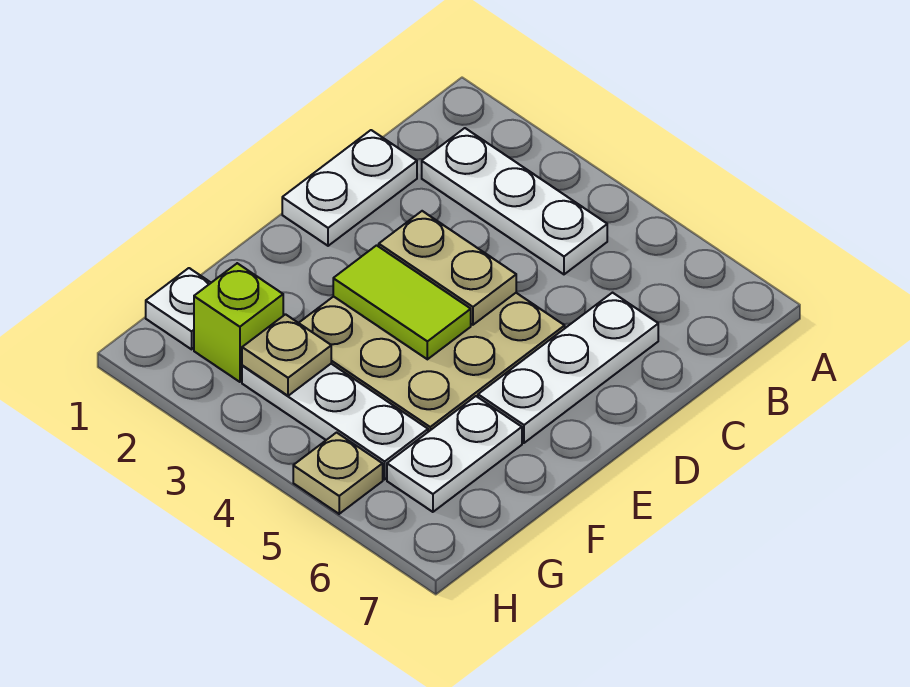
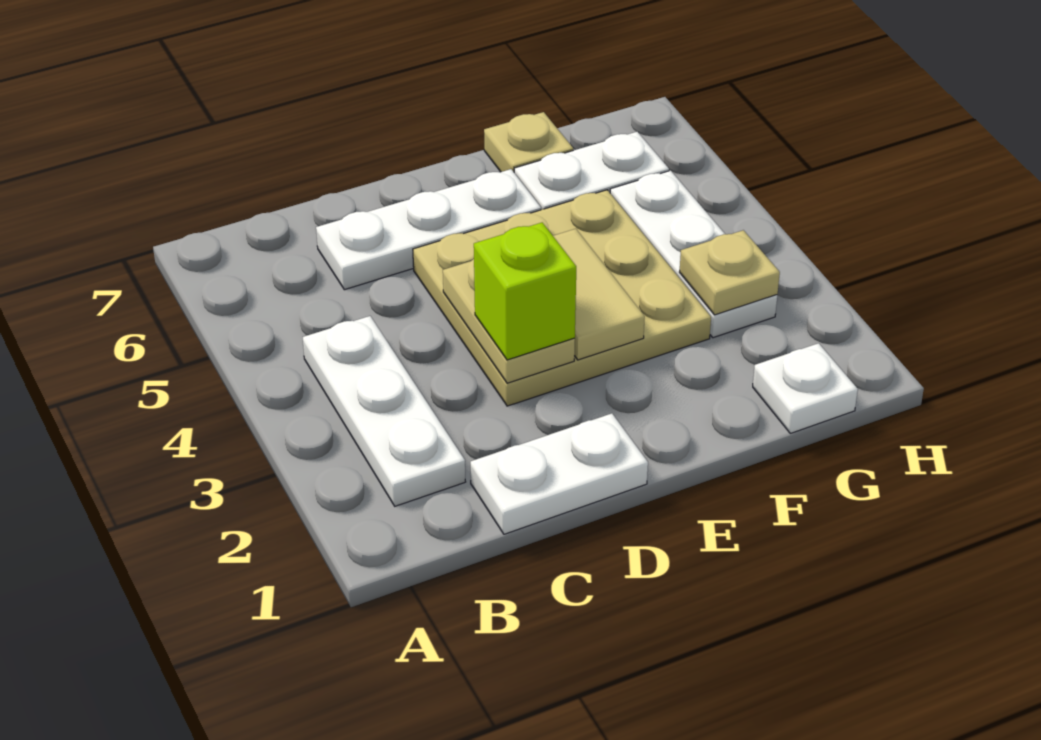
lime tile E3:E4 level 2 -> tan tile E3:E4 level 2
lime brick G2 level 1 -> lime brick D3 level 3
tan plate H5 level 1 -> tan plate F7 level 1

